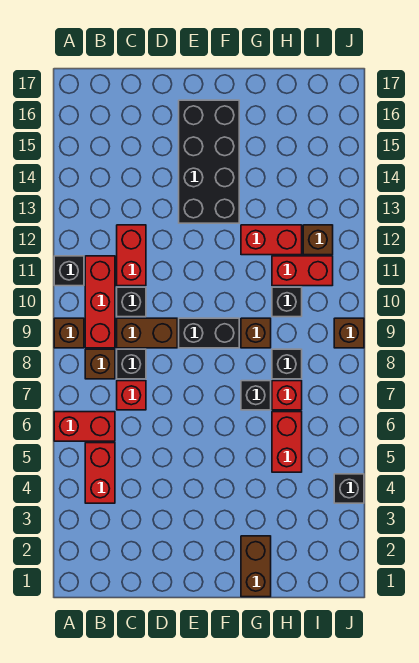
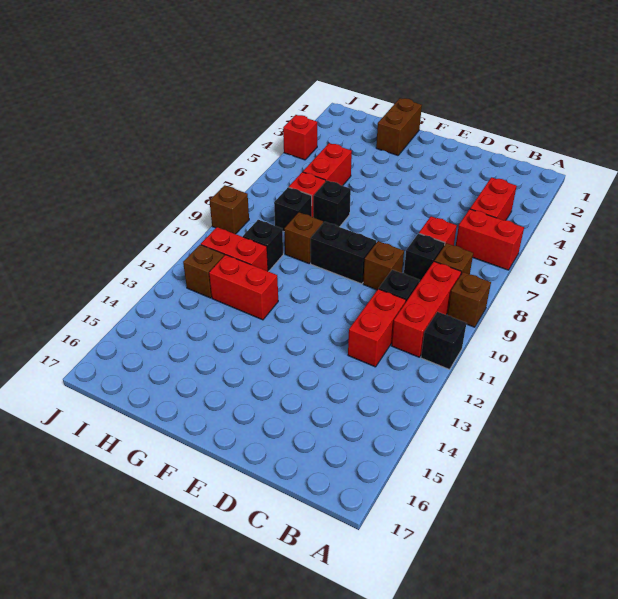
brown brick C9:D9 level 1 -> brown brick D9 level 1
black brick E13:F16 level 1 -> none
black brick J4 level 1 -> red brick J4 level 1

